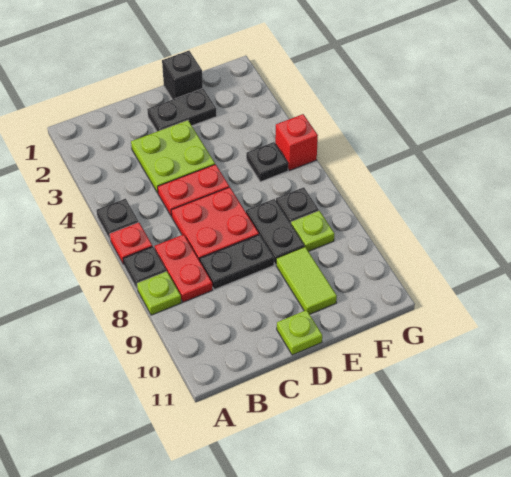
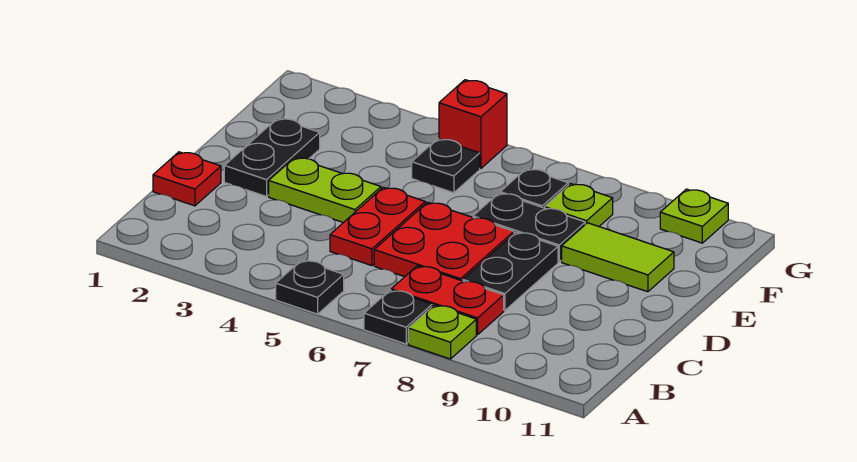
red plate A6 level 1 -> red plate C1 level 1
lime plate C3:D4 level 1 -> lime plate D3:D4 level 1
lime plate D11 level 1 -> lime plate G10 level 1
black brick E1 level 1 -> none

